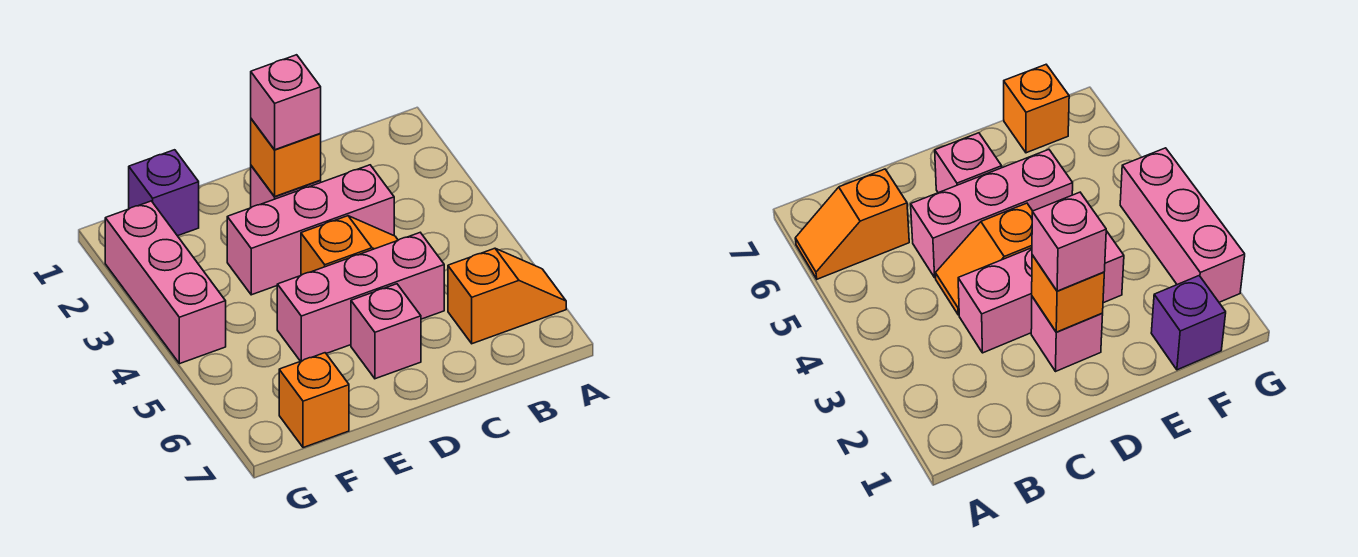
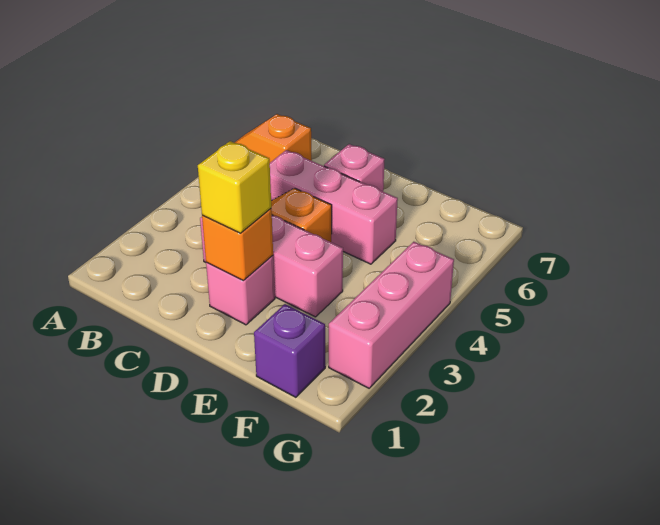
pink brick D2 level 3 -> yellow brick D2 level 3
orange brick F7 level 1 -> none

